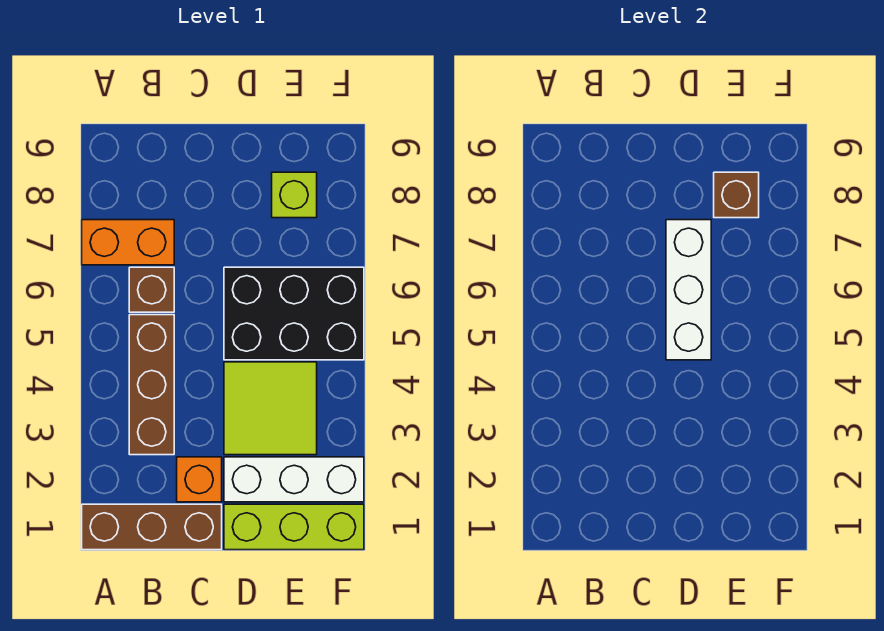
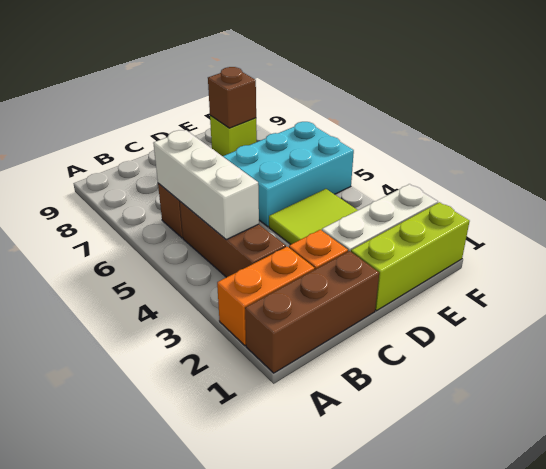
orange brick A7:B7 level 1 -> orange brick A2:B2 level 1
black brick D5:F6 level 1 -> cyan brick D5:F6 level 1
white brick D5:D7 level 2 -> white brick B4:B6 level 2

